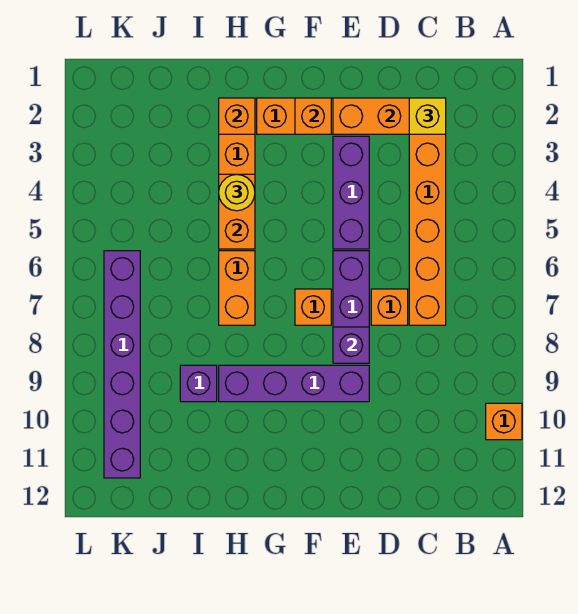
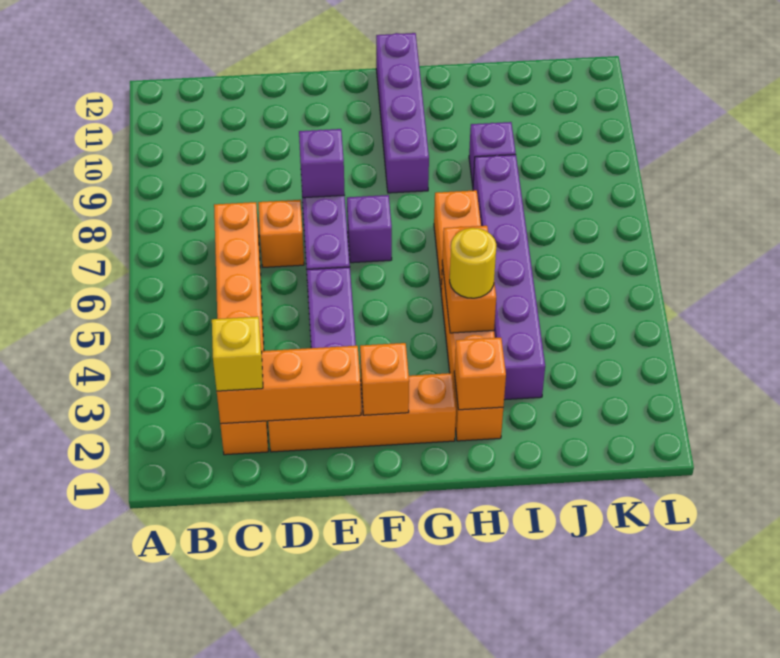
orange brick A10 level 1 -> none
purple brick E9:H9 level 1 -> purple brick G9:G12 level 1
orange brick F7 level 1 -> purple brick F7 level 1
purple brick K6:K11 level 1 -> purple brick I3:I8 level 1

